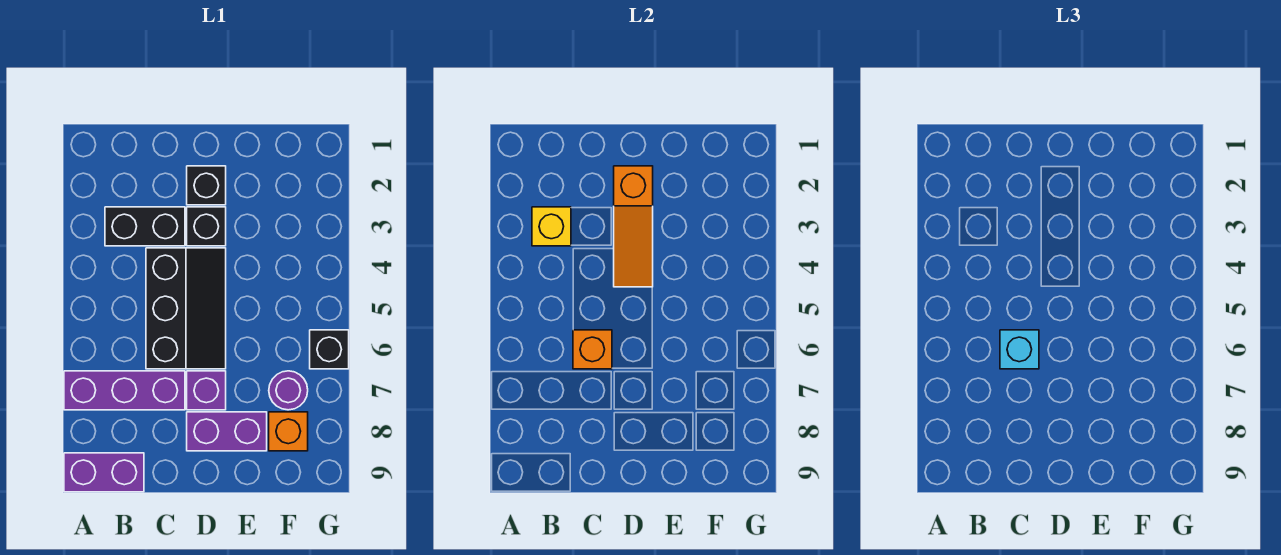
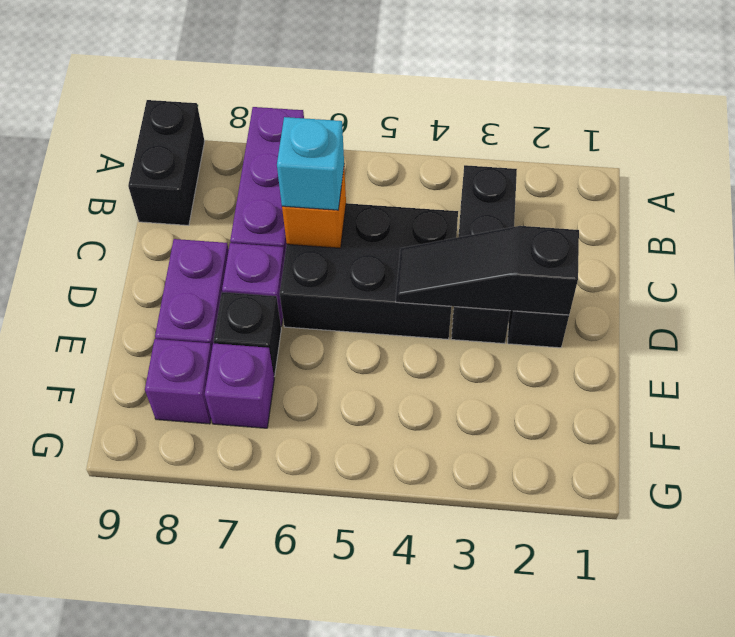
purple brick A9:B9 level 1 -> black brick A9:B9 level 1
yellow brick B3 level 2 -> none
black slope C4:D6 level 1 top C -> black brick C4:D6 level 1
orange slope D2:D4 level 2 top 2 -> black slope D2:D4 level 2 top 2
purple round brick F7 level 1 -> purple brick F7 level 1
orange brick F8 level 1 -> purple brick F8 level 1
black brick G6 level 1 -> black brick E7 level 1

